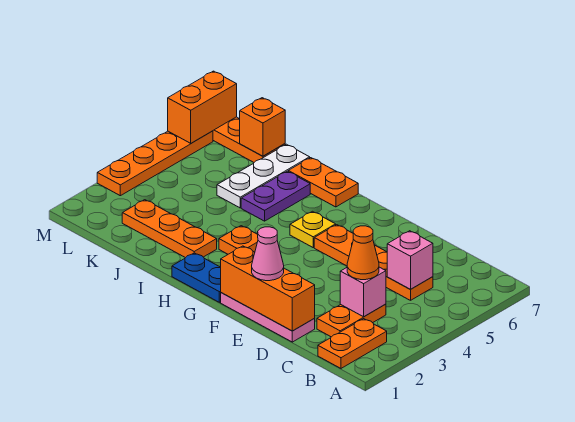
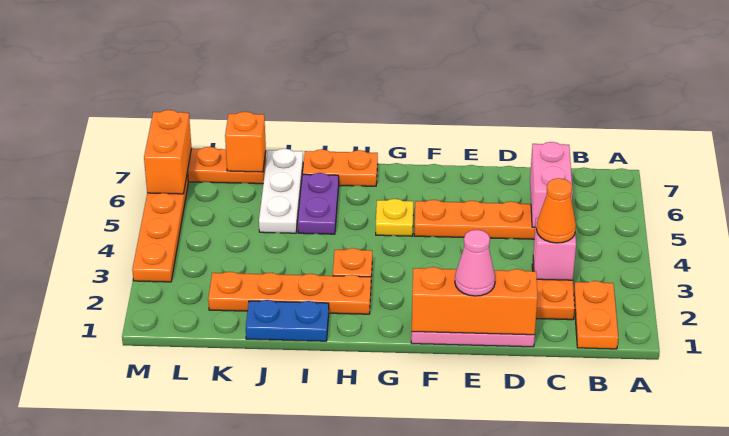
pink brick C5 level 2 -> pink brick C5:C6 level 2
blue plate G1:H1 level 1 -> blue plate I1:J1 level 1
orange plate I2:K2 level 1 -> orange plate H2:K2 level 1

